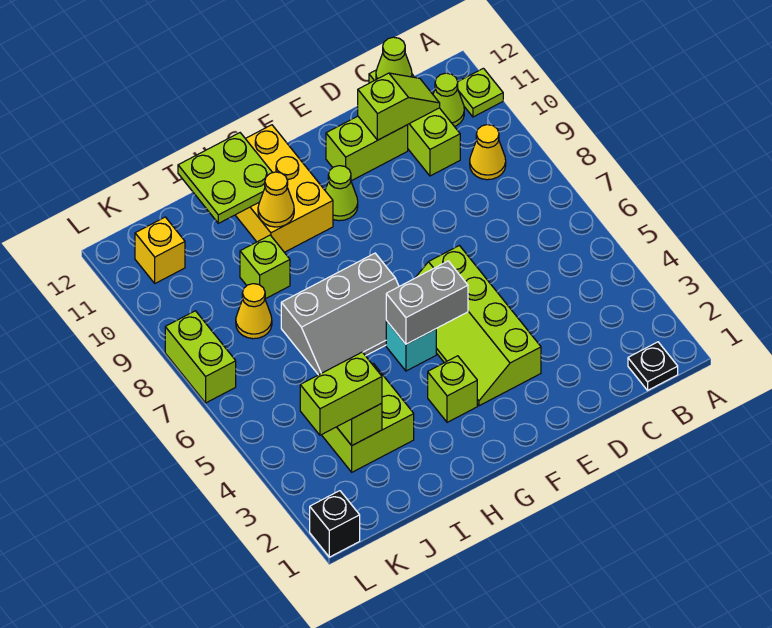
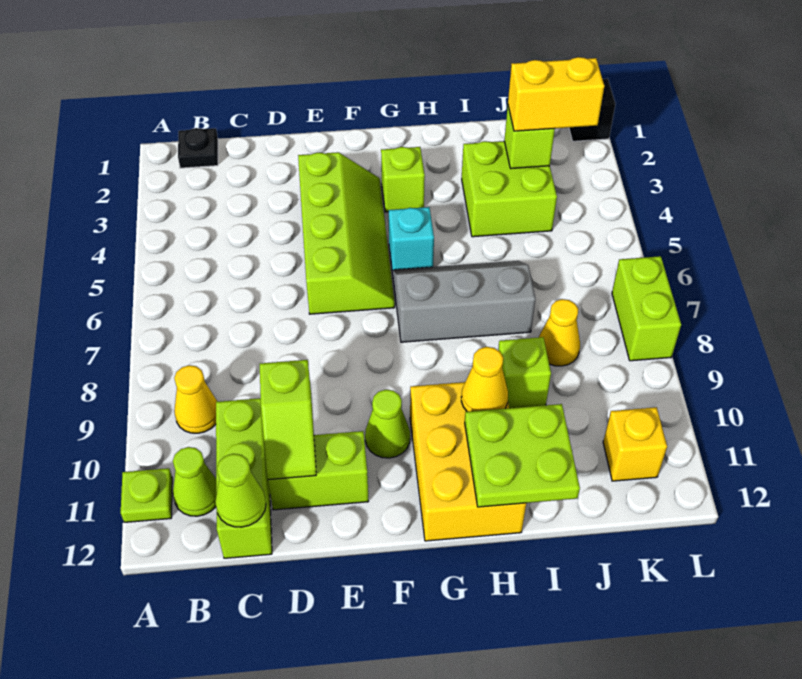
lime slope C11:D11 level 2 top D -> lime slope D10:D11 level 2 top 10
grey brick F5:G5 level 2 -> none
lime brick J3:K3 level 3 -> yellow brick J3:K3 level 3

